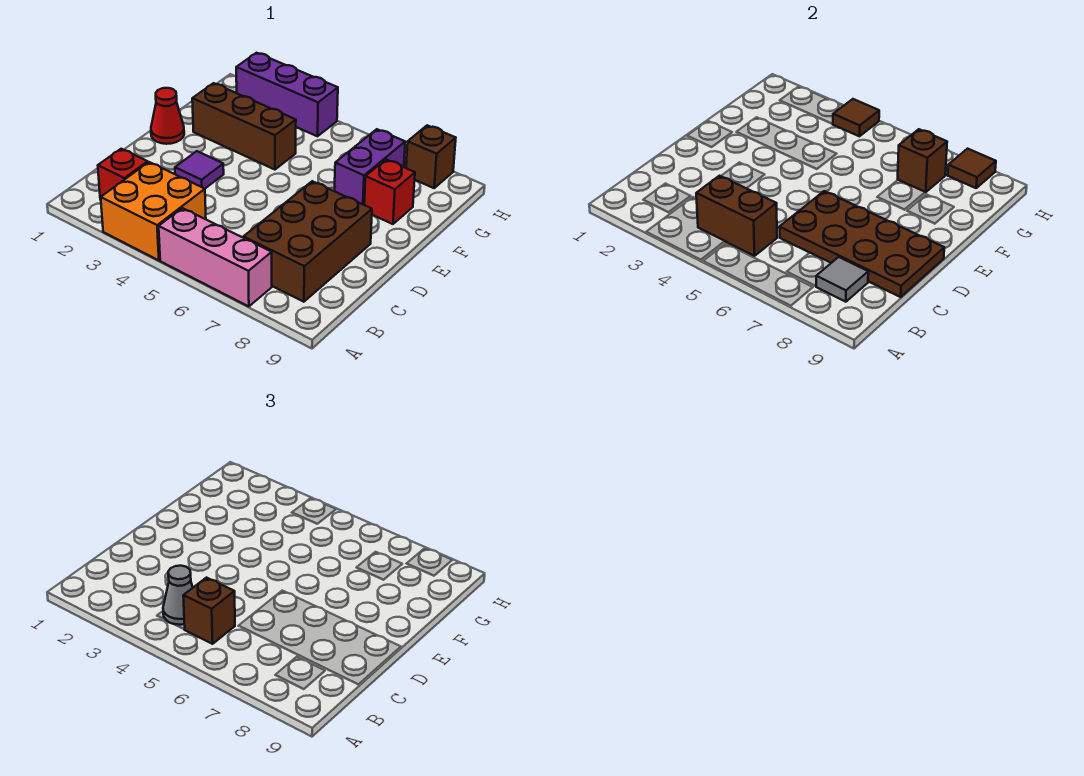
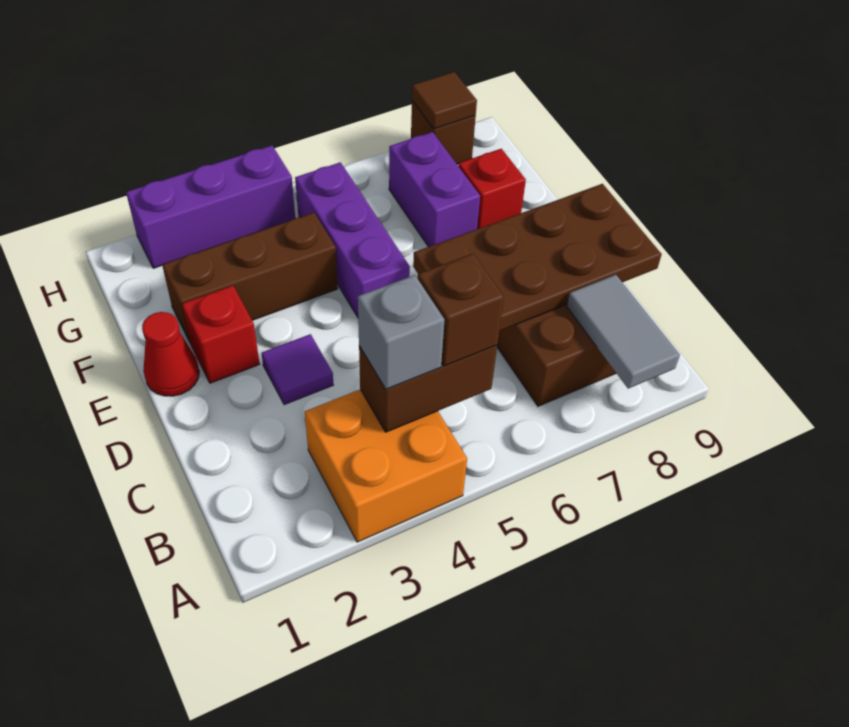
pink brick A5:A7 level 1 -> none
red brick B2 level 1 -> red brick E2 level 1
grey cone B4 level 3 -> grey brick B4 level 3
grey tile B8 level 2 -> grey tile A8:B8 level 2
none -> purple brick E5:G5 level 1
brown brick G7 level 2 -> none
brown tile H4 level 2 -> none

